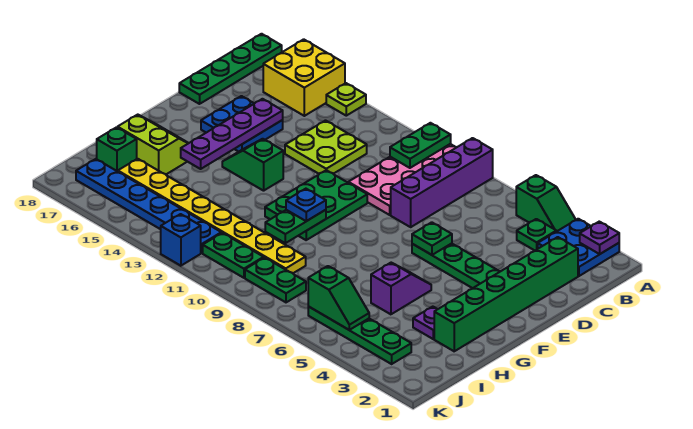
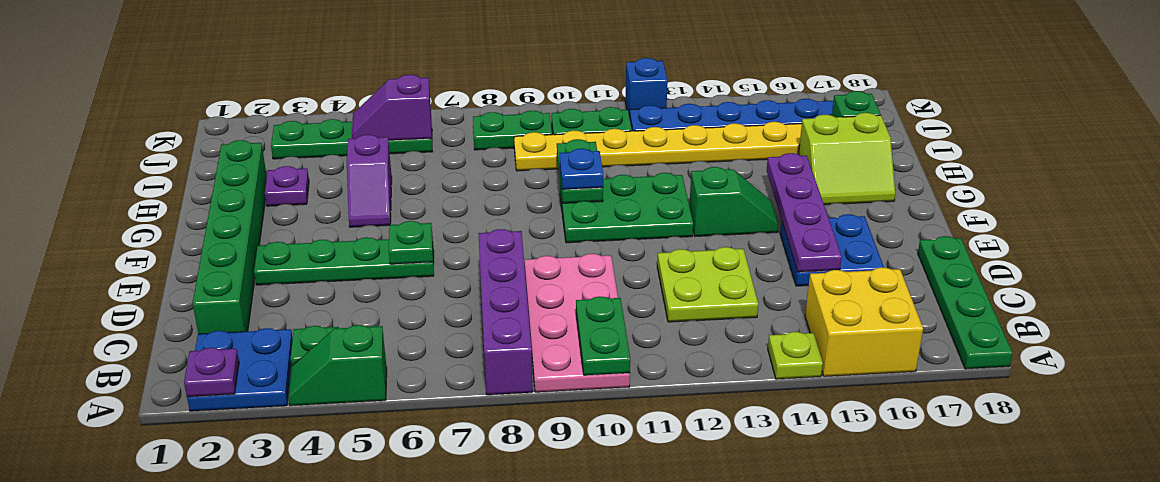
green plate E10:G11 level 1 -> green plate F10:G12 level 1
green slope J5:J6 level 2 top 6 -> purple slope J5:J6 level 2 top 6

